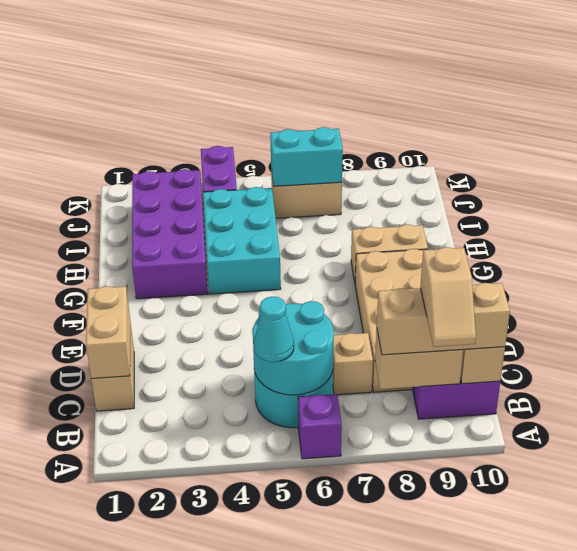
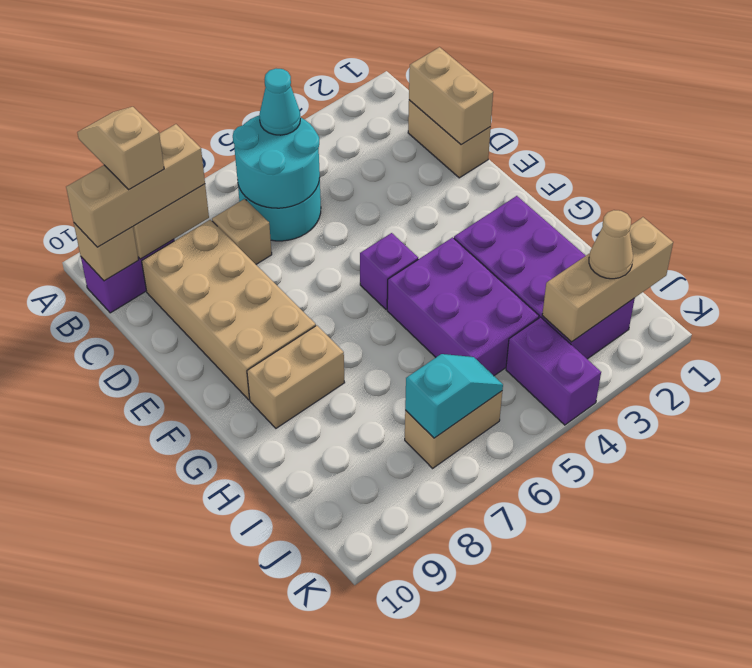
purple brick A6 level 1 -> purple brick F5 level 1
cyan brick G4:I5 level 1 -> purple brick G4:I5 level 1
none -> tan brick J1:J3 level 2
none -> tan cone J2 level 3
cyan brick J6:J7 level 2 -> cyan slope J6:J7 level 2 top 7

